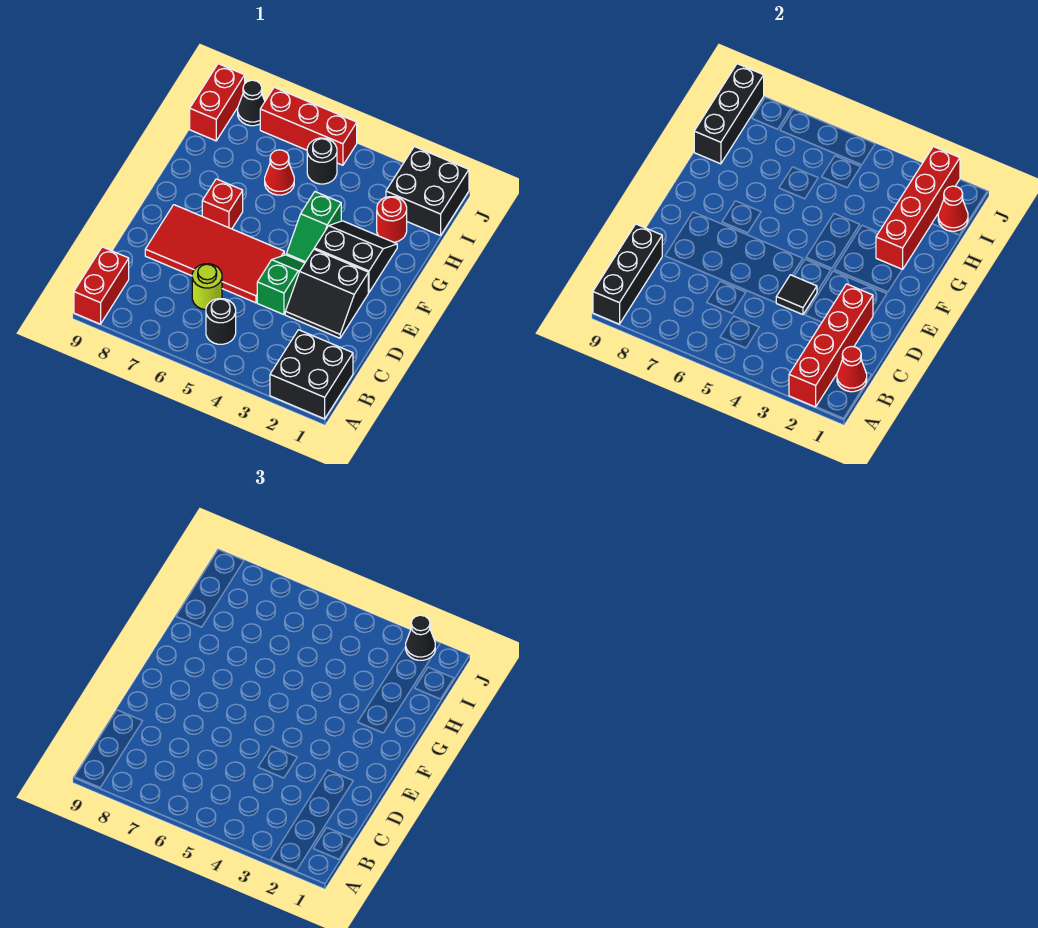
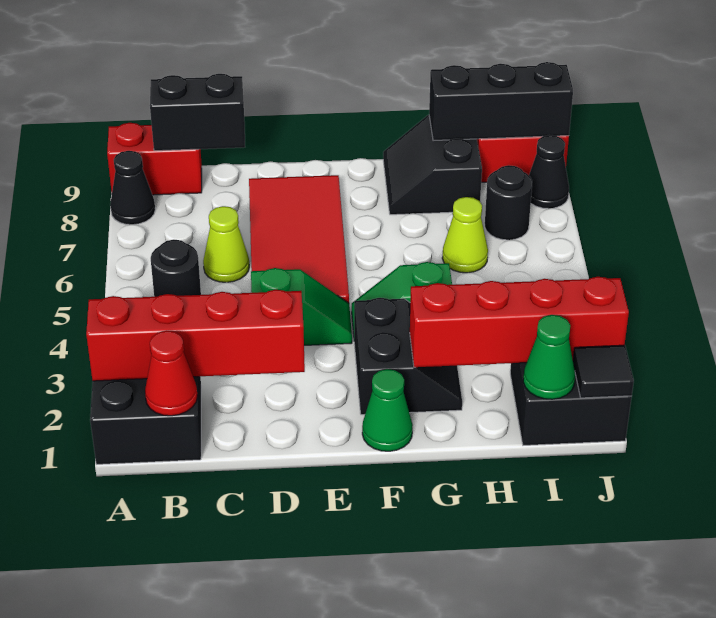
black brick A9:C9 level 2 -> black brick B9:C9 level 2
lime round brick C6 level 1 -> lime cone C6 level 1
black slope D2:E3 level 1 top E -> black slope G8:H9 level 1 top H
black tile D4 level 2 -> black tile J1 level 2
none -> green cone F1 level 1
red brick F7 level 1 -> none
red round brick H2 level 1 -> none
red cone H6 level 1 -> lime cone H6 level 1
red cone I1 level 2 -> green cone I1 level 2
black round brick I5 level 1 -> black round brick I7 level 1
black cone J2 level 3 -> black cone A8 level 1
red brick J5:J7 level 1 -> none

